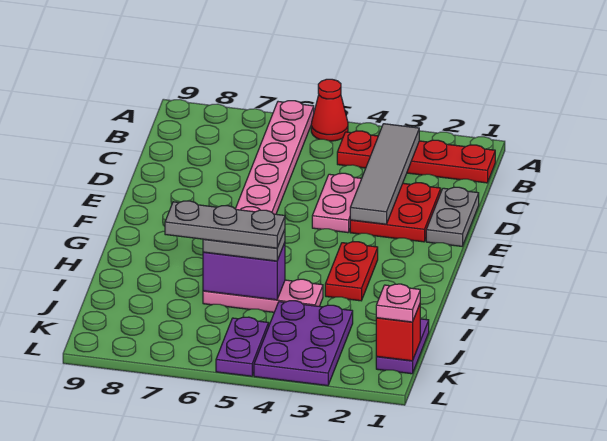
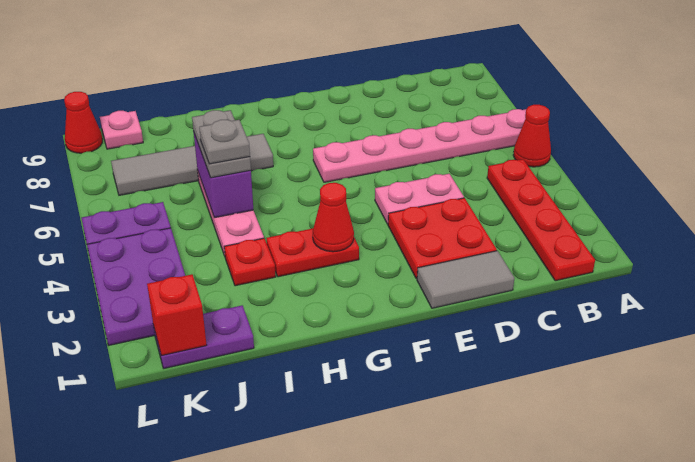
grey tile B3:E3 level 2 -> grey tile H7:K7 level 1
grey plate D1:E1 level 1 -> grey tile D1:E1 level 1
none -> red cone G3 level 2
none -> red plate I3 level 1
grey plate I5:I7 level 4 -> grey plate I5 level 4
purple plate J3:L4 level 1 -> purple plate K2:L4 level 1
pink plate K1 level 3 -> pink plate K9 level 1
none -> red cone L9 level 1

